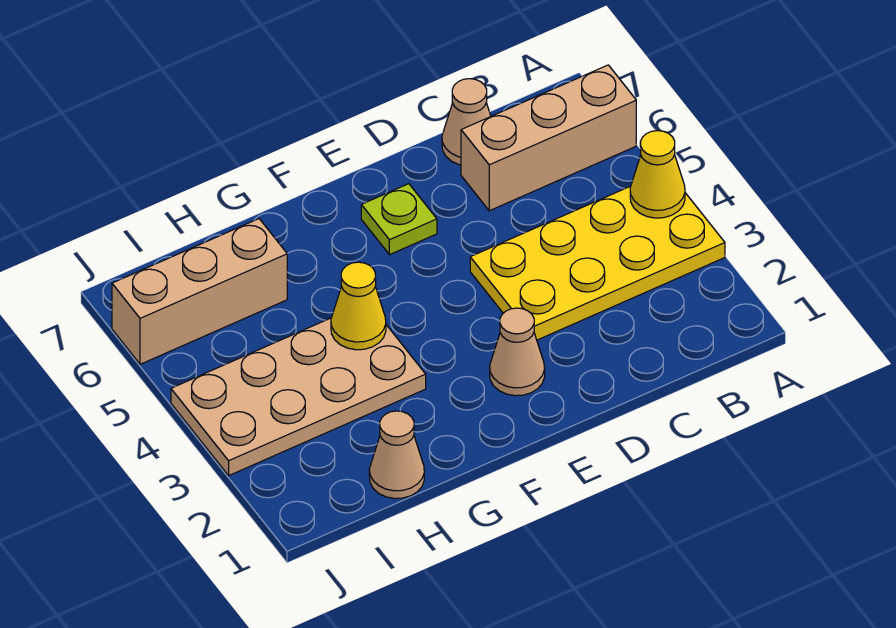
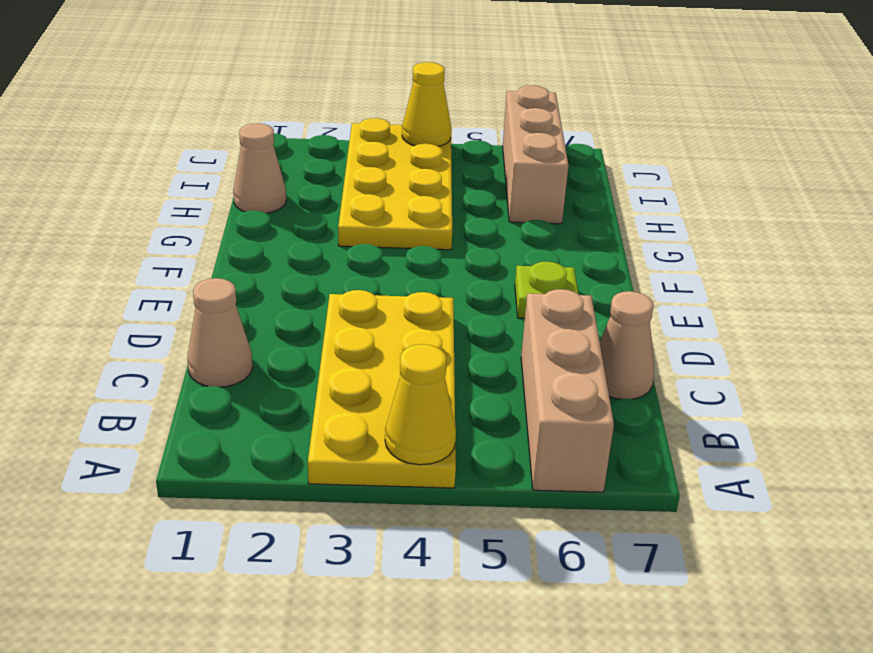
tan cone E2 level 1 -> tan cone C1 level 1
tan plate G3:J4 level 1 -> yellow plate G3:J4 level 1
yellow cone G4 level 2 -> yellow cone J4 level 2

